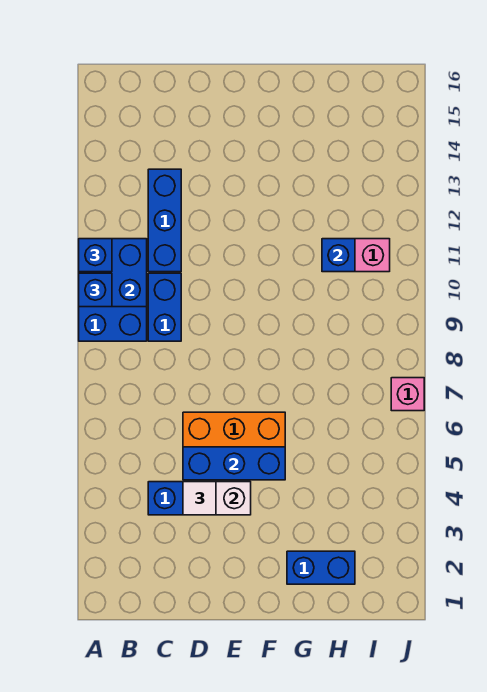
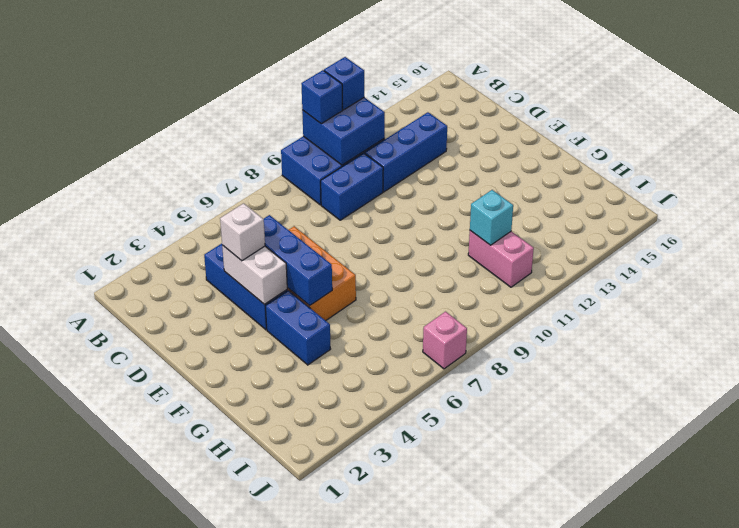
white tile D4 level 3 -> white brick D4 level 3
blue brick G2:H2 level 1 -> blue brick F4:G4 level 1
blue brick H11 level 2 -> cyan brick H11 level 2

